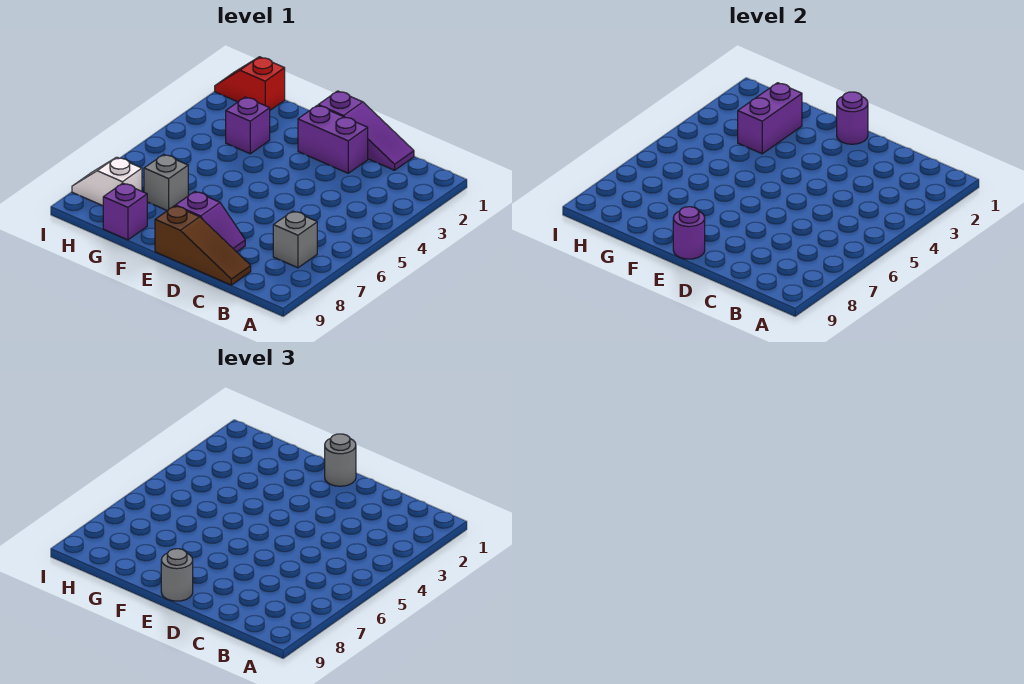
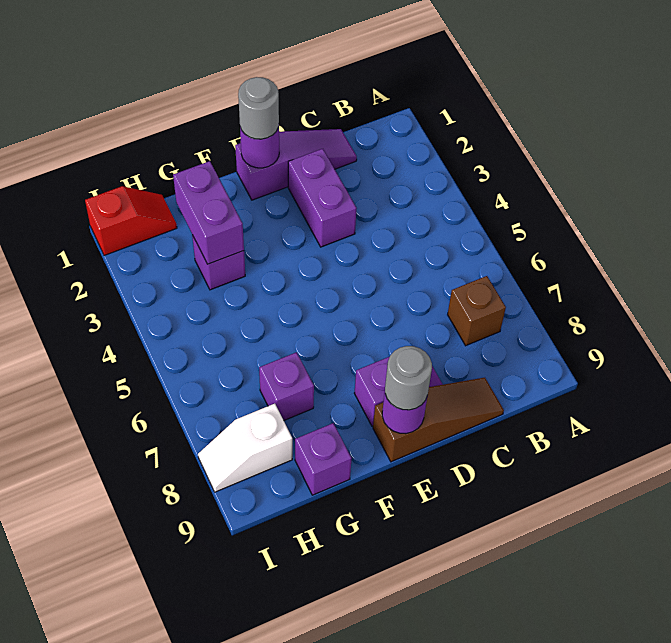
grey brick B7 level 1 -> brown brick B7 level 1
purple brick D2:E2 level 1 -> purple brick D2:D3 level 1
grey brick G7 level 1 -> purple brick G7 level 1
red slope H1:I1 level 1 top H -> red slope H1:I1 level 1 top I

